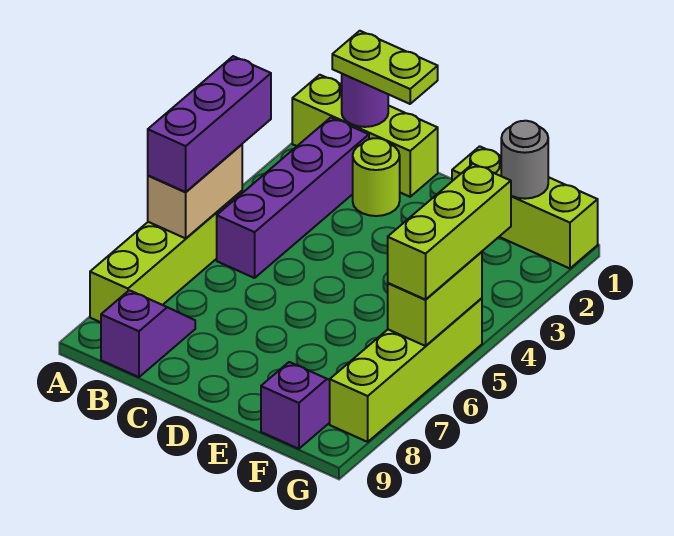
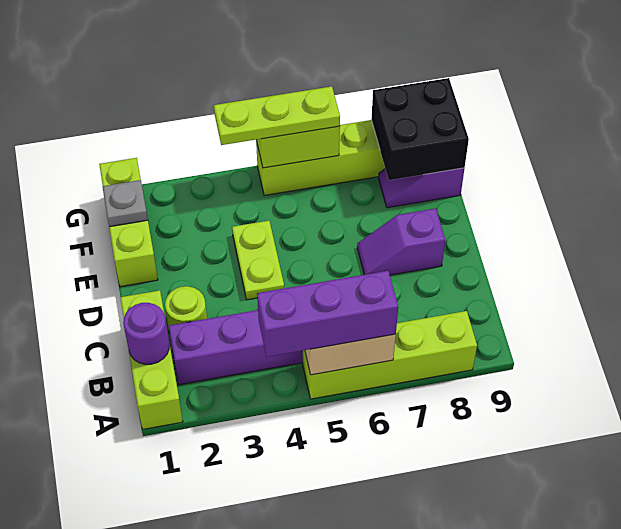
lime plate B1:C1 level 3 -> lime plate D4:E4 level 1
purple slope B8:B9 level 1 top 9 -> purple slope D7:D8 level 1 top 8
grey round brick F1 level 2 -> grey plate F1 level 2
none -> black brick F8:G9 level 2
lime brick G4:G6 level 3 -> lime plate G4:G6 level 3

